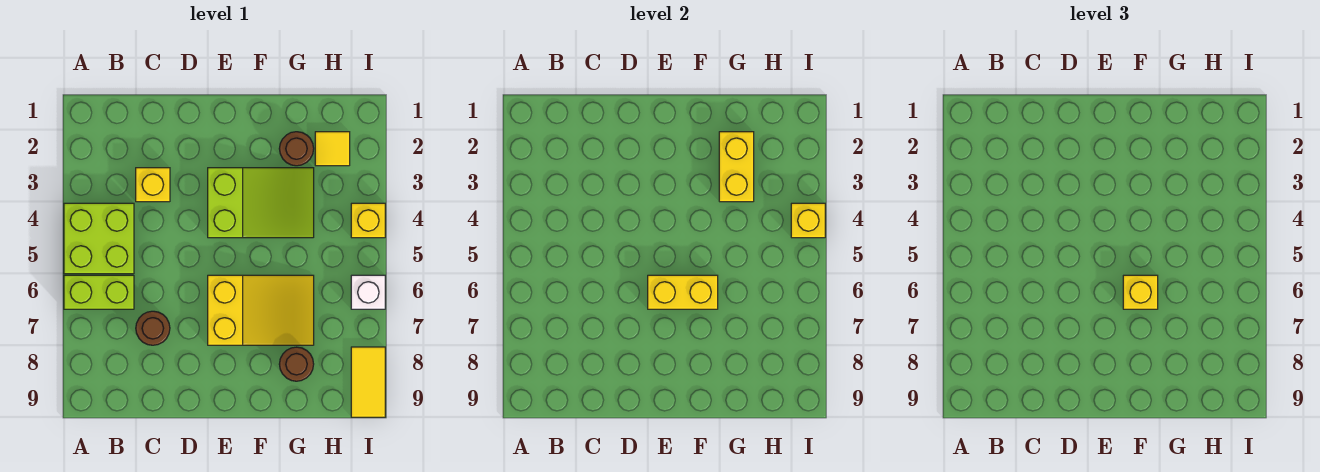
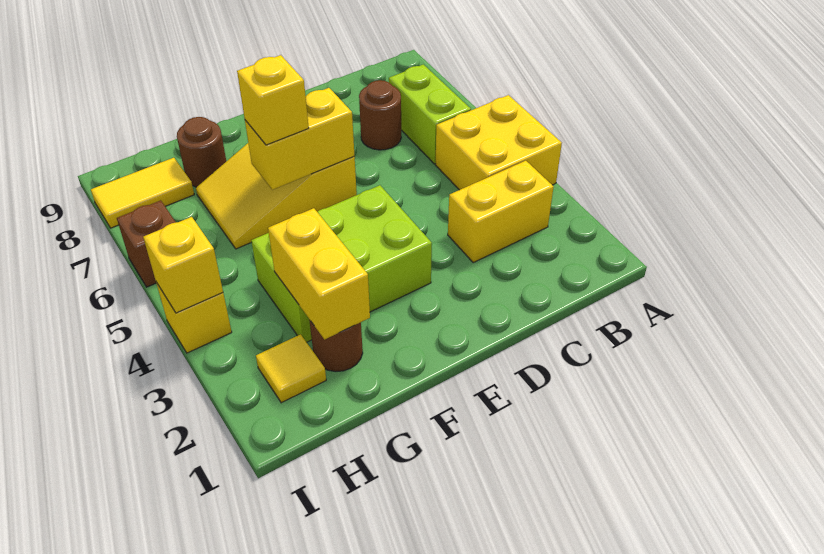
lime brick A4:B5 level 1 -> yellow brick A4:B5 level 1
lime brick A6:B6 level 1 -> lime brick B6:B7 level 1
yellow brick C3 level 1 -> yellow brick B3:C3 level 1
lime slope E3:G4 level 1 top E -> lime brick E3:G4 level 1
white brick I6 level 1 -> brown brick I6 level 1
yellow tile I8:I9 level 1 -> yellow tile H8:I8 level 1

